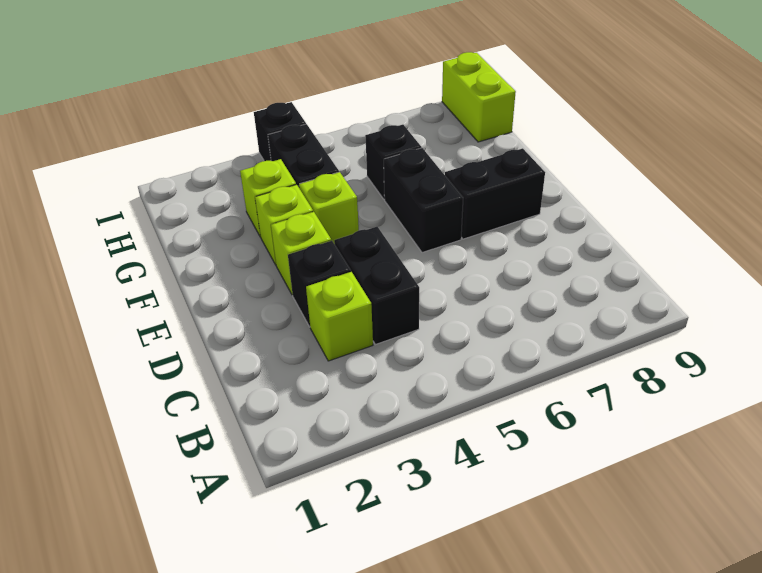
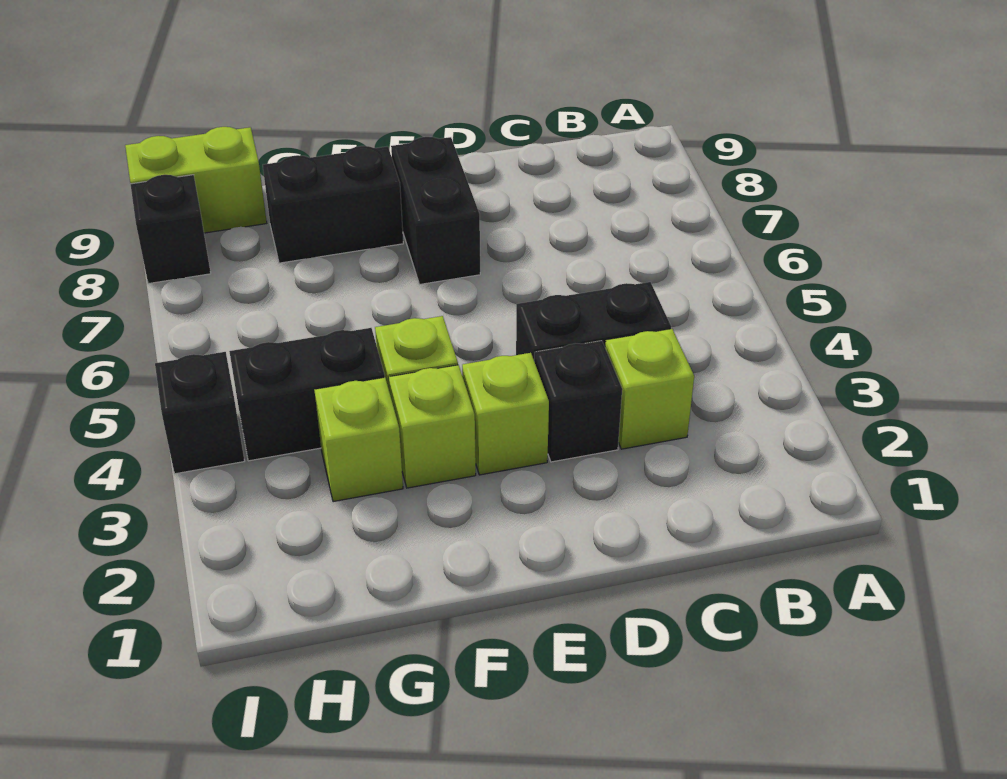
black brick E6:F6 level 1 -> black brick F8:G8 level 1
black brick G6 level 1 -> black brick I8 level 1

